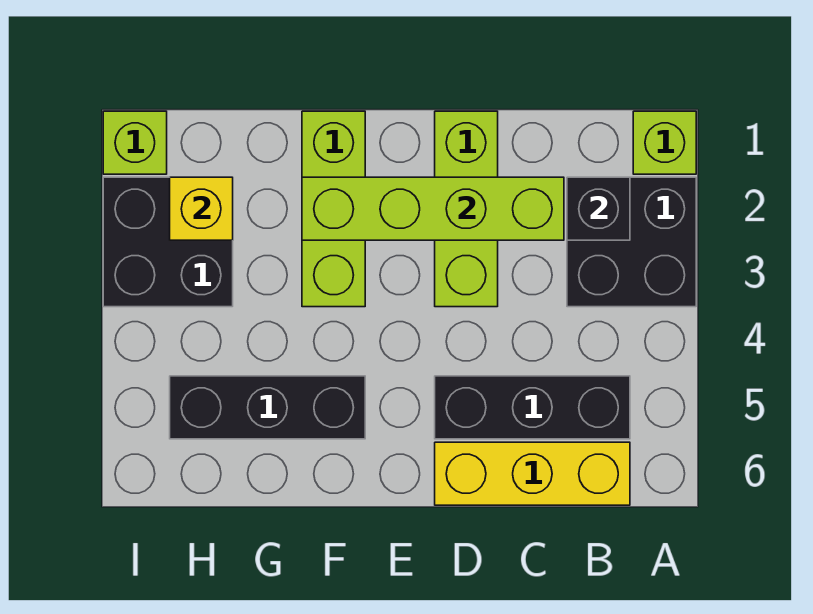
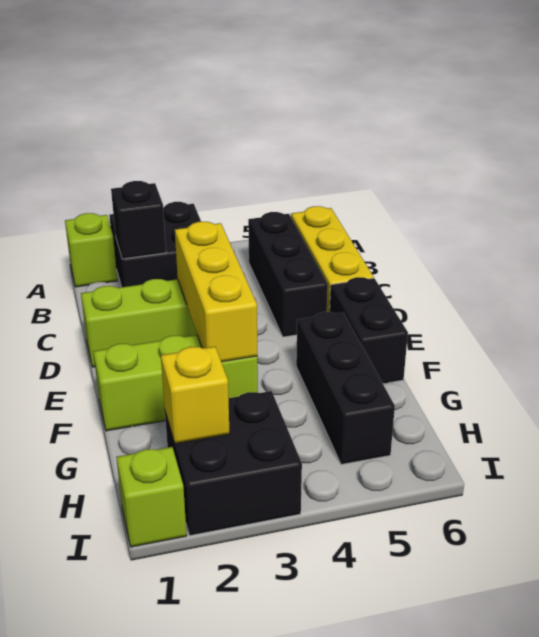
lime brick C2:F2 level 2 -> none
none -> yellow brick D3:F3 level 2
none -> black brick E6:F6 level 1

